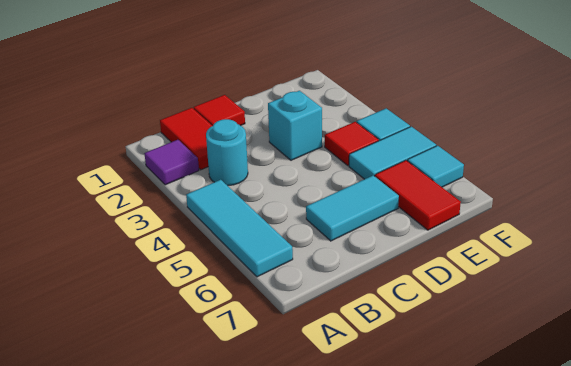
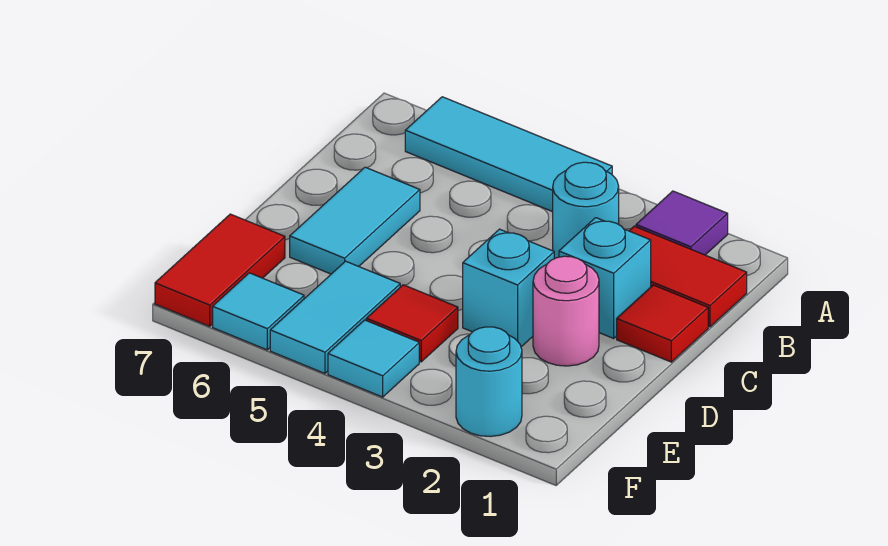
none -> cyan brick C2 level 1
none -> pink round brick D2 level 1
red tile E6:E7 level 1 -> red tile E7:F7 level 1
none -> cyan round brick F2 level 1

